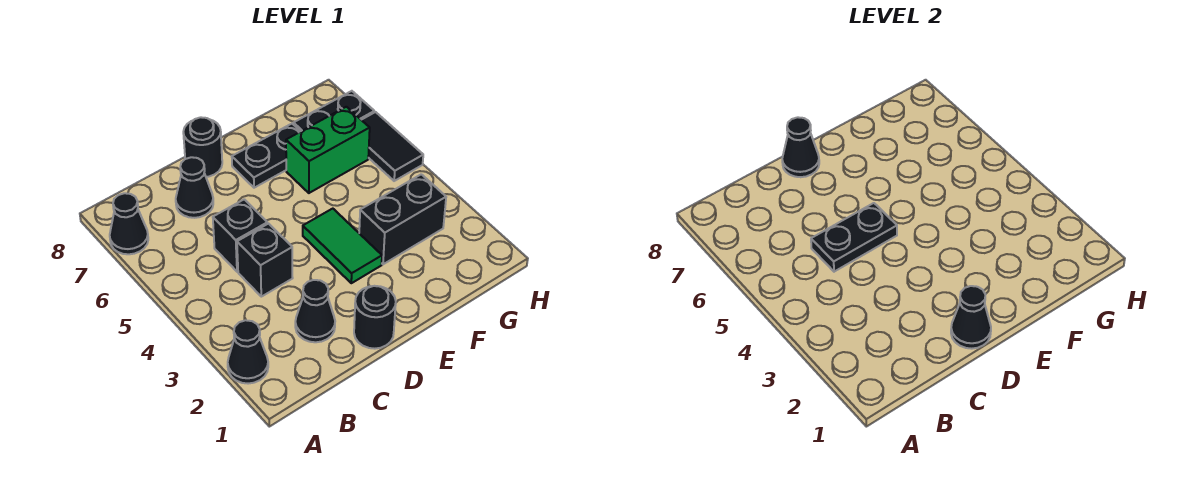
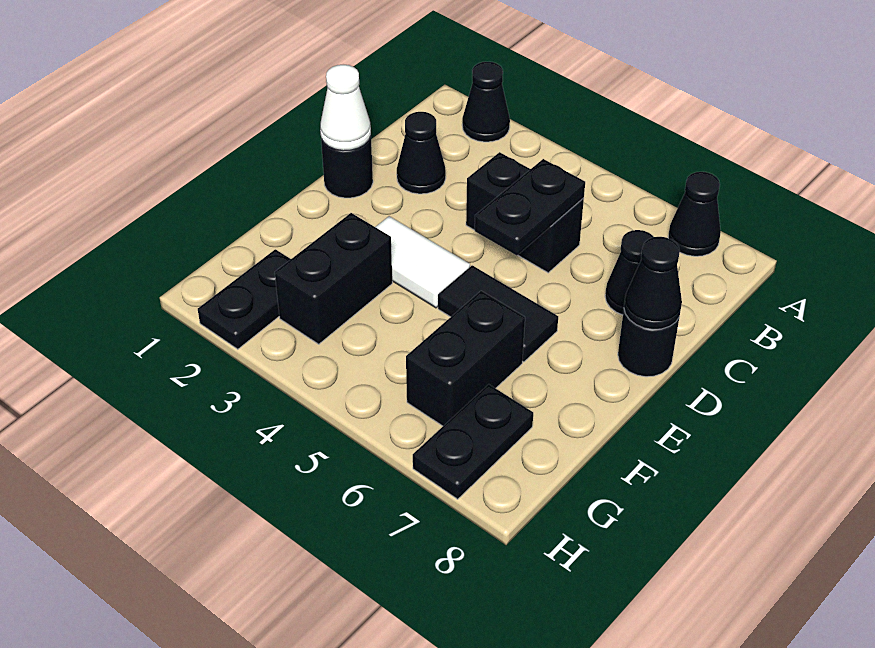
black cone D1 level 2 -> white cone D1 level 2
green tile E3:E4 level 1 -> white tile E3:E4 level 1
black plate E7:F7 level 1 -> black plate G2:H2 level 1
green brick F6:G6 level 1 -> black brick F6:G6 level 1
black tile H5:H6 level 1 -> black tile E5:E6 level 1

